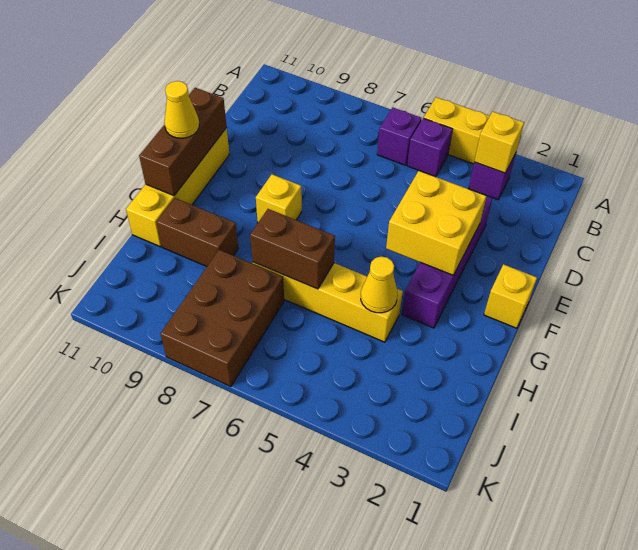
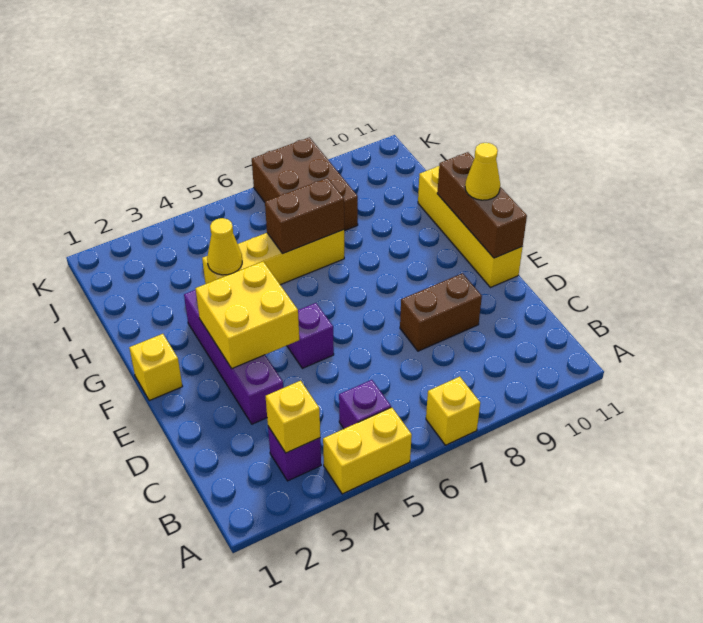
purple brick B6 level 1 -> purple brick E5 level 1
yellow brick F8 level 1 -> yellow brick A7 level 1
brown brick H9:H10 level 1 -> brown brick D8:D9 level 1

